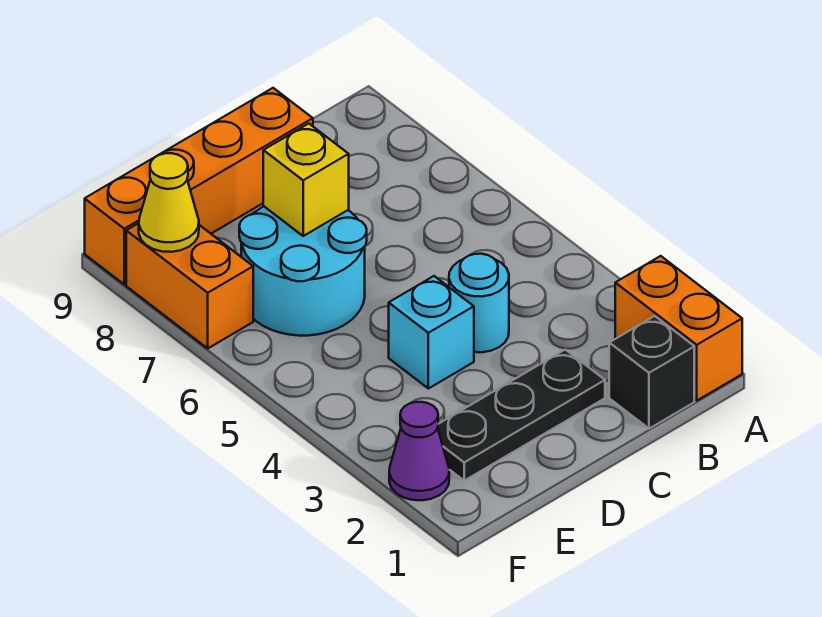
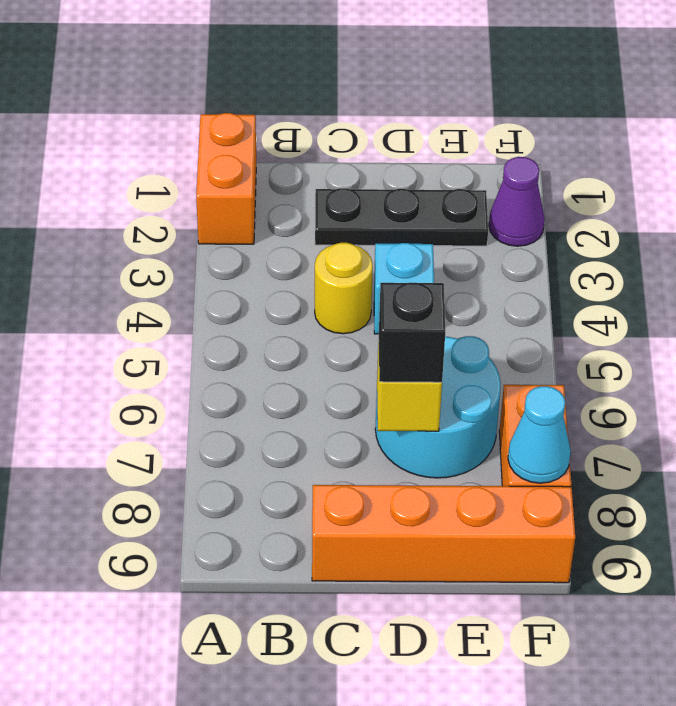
black brick B1 level 1 -> black brick D7 level 3
cyan round brick C4 level 1 -> yellow round brick C4 level 1
yellow cone F8 level 2 -> cyan cone F8 level 2

